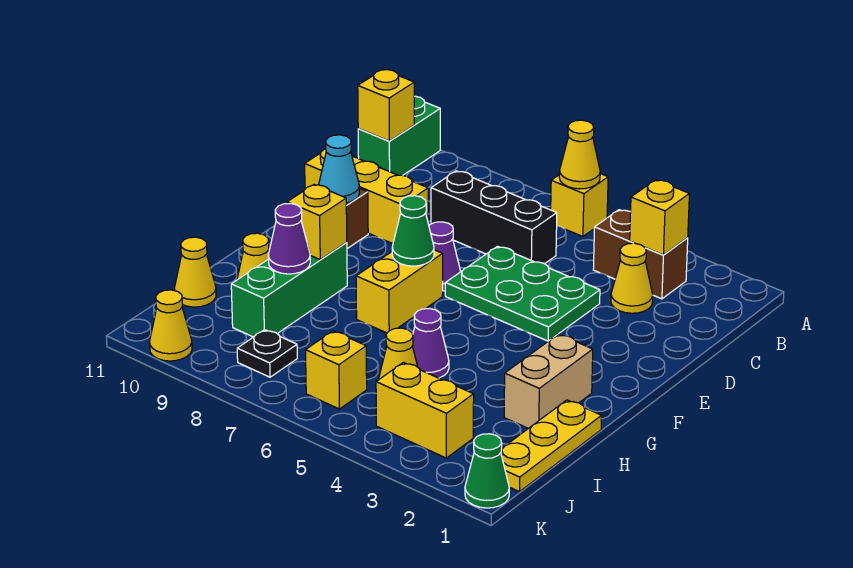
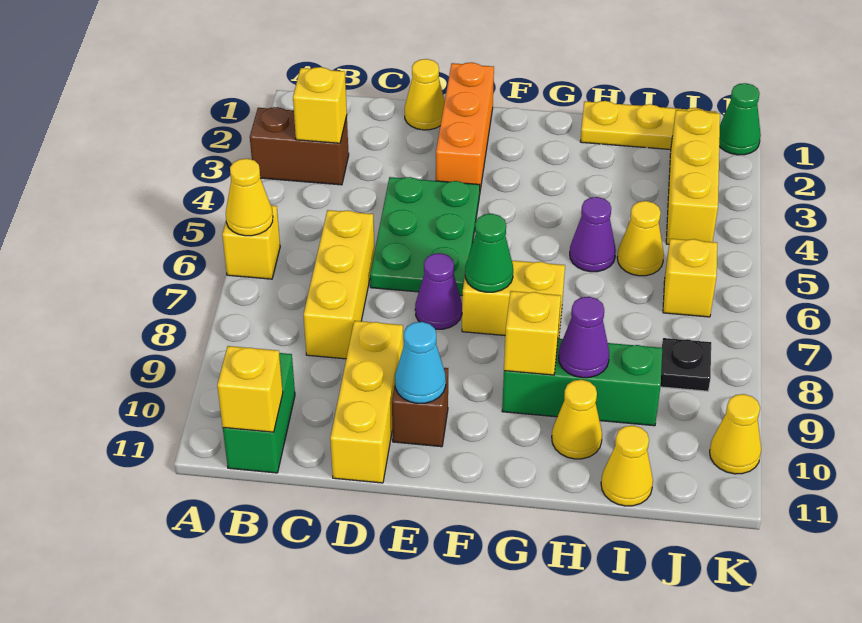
green brick A11:B11 level 1 -> green brick B10:B11 level 1
brown brick B3:B4 level 1 -> brown brick A3:B3 level 1
yellow cone C3 level 1 -> yellow cone D1 level 1
black brick C6:C8 level 1 -> yellow brick C6:C8 level 1
none -> orange brick E1:E3 level 1
tan brick G2:H2 level 1 -> none
yellow brick J3:J4 level 1 -> yellow brick J2:J4 level 1

